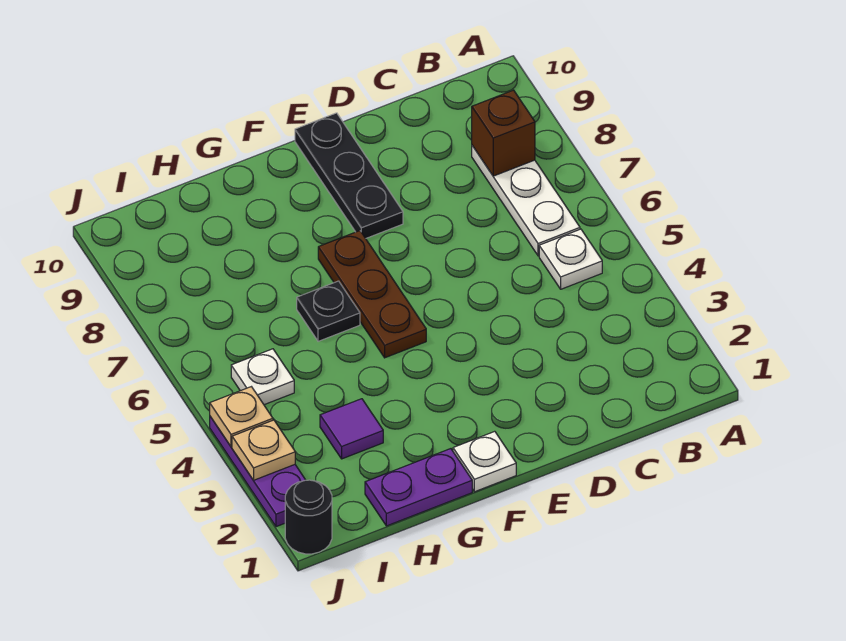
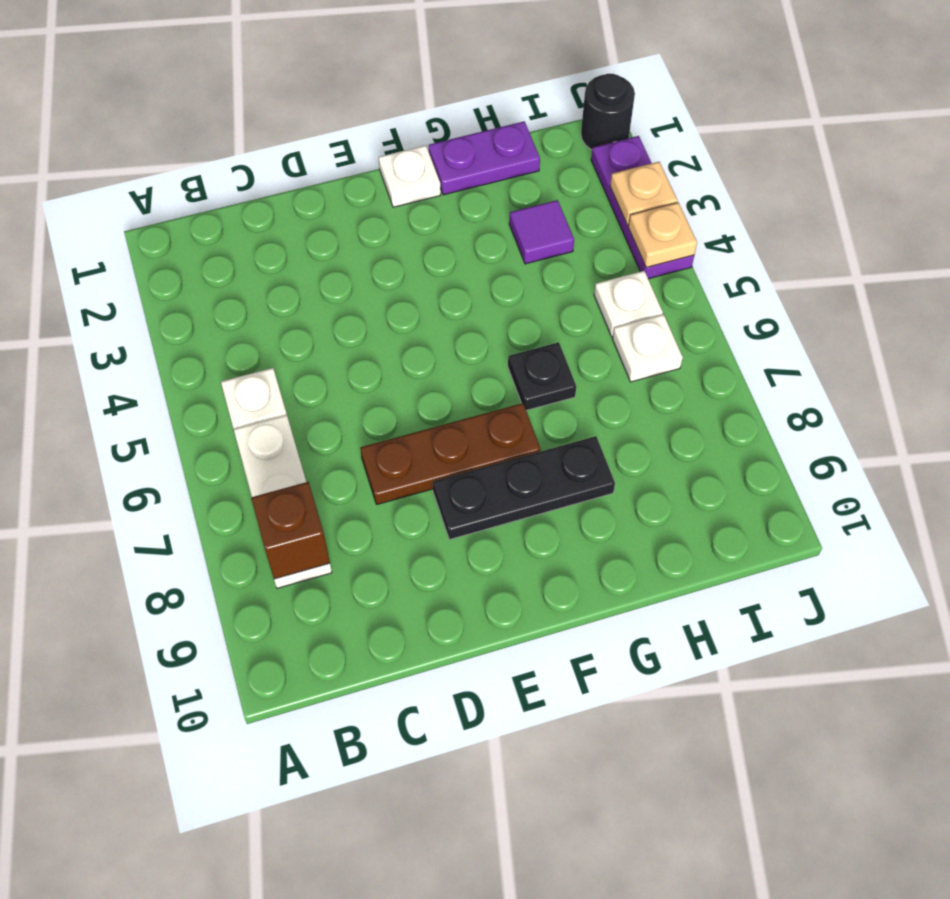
black plate E8:E10 level 1 -> black plate E8:G8 level 1
brown plate F5:F7 level 1 -> brown plate D7:F7 level 1
none -> white plate I6 level 1

